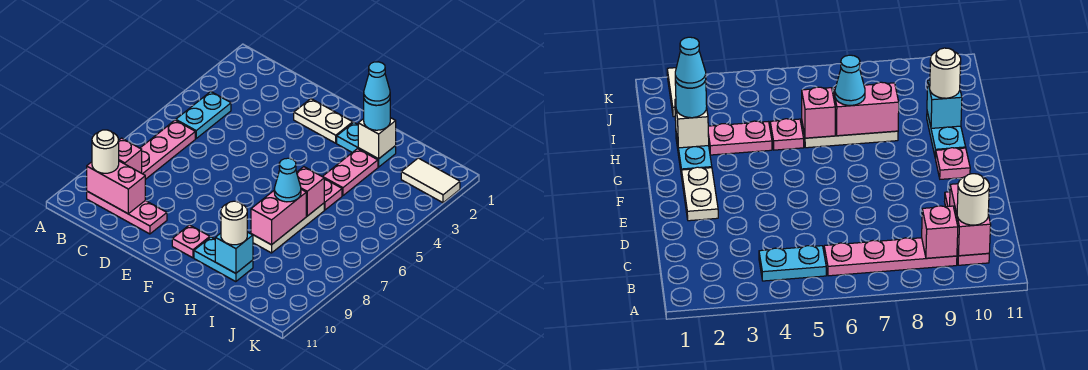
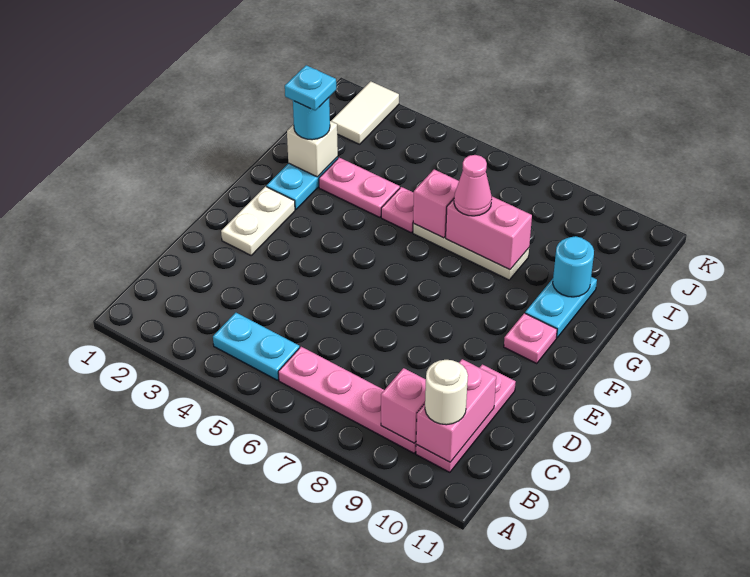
cyan cone H2 level 4 -> cyan plate H2 level 4
cyan cone H7 level 3 -> pink cone H7 level 3
cyan brick H10 level 2 -> cyan round brick H10 level 2
white round brick H10 level 3 -> none

